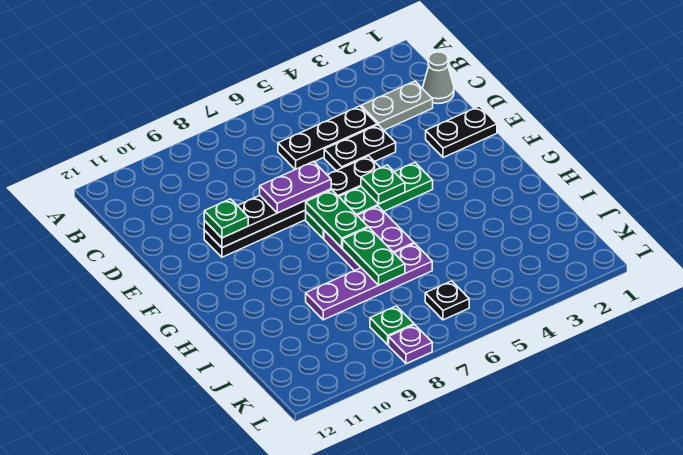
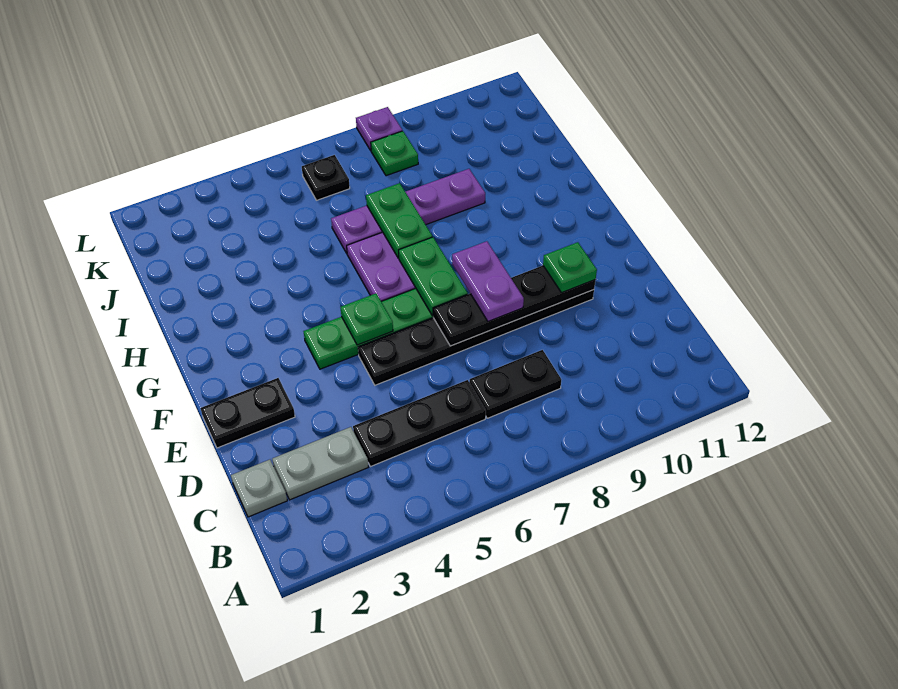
grey cone C1 level 1 -> grey plate C1 level 1
black plate D4:D5 level 1 -> black plate C7:C8 level 1
purple plate E7:E8 level 3 -> purple plate E8:F8 level 3

